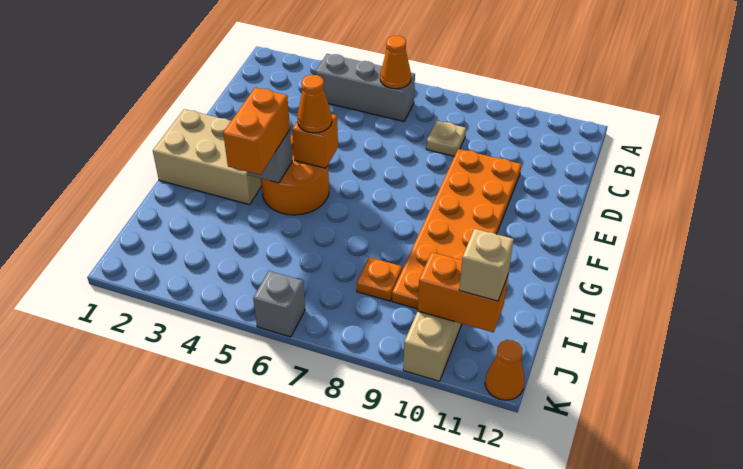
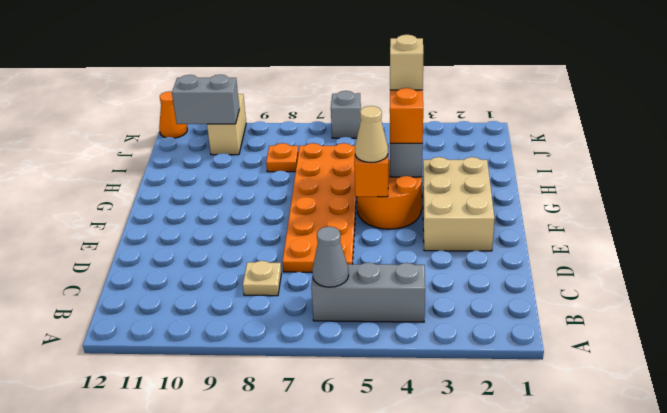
orange cone B6 level 2 -> grey cone B6 level 2
orange plate D9:I10 level 1 -> orange plate D6:I7 level 1
tan brick F1:G3 level 1 -> tan brick E2:G3 level 1
orange cone F5 level 3 -> tan cone F5 level 3
orange brick J10:J11 level 2 -> grey brick J10:J11 level 2
tan brick J11 level 3 -> tan brick H4 level 4

